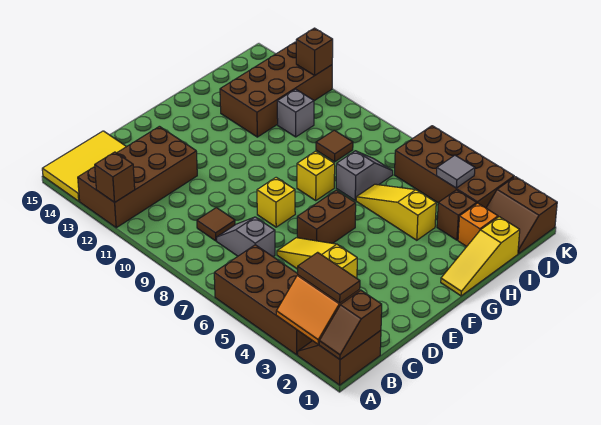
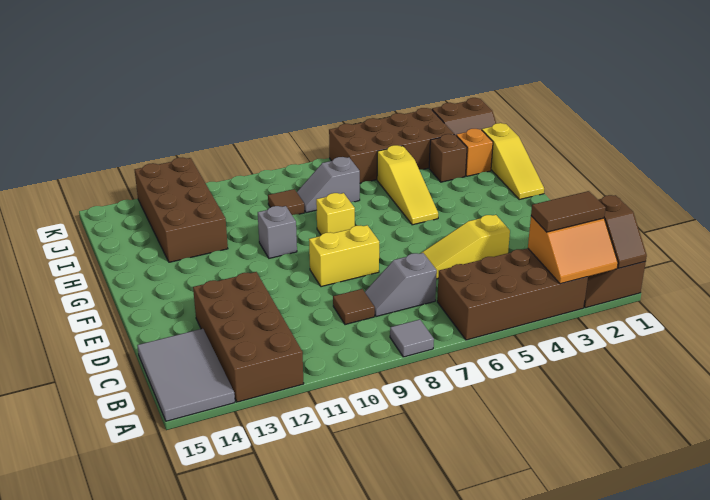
brown brick A12 level 2 -> none
yellow tile A14:C15 level 1 -> grey tile A14:C15 level 1
brown brick E6:F6 level 1 -> none
yellow brick E8 level 1 -> yellow brick E8:E9 level 1
yellow slope H4:H6 level 1 top 4 -> yellow slope G5:I5 level 1 top I
grey slope H7:I7 level 1 top H -> grey slope I7:I8 level 1 top 7
grey brick I11 level 1 -> grey brick G10 level 1
grey tile J4 level 2 -> grey tile A8 level 1
brown brick K12 level 2 -> none

